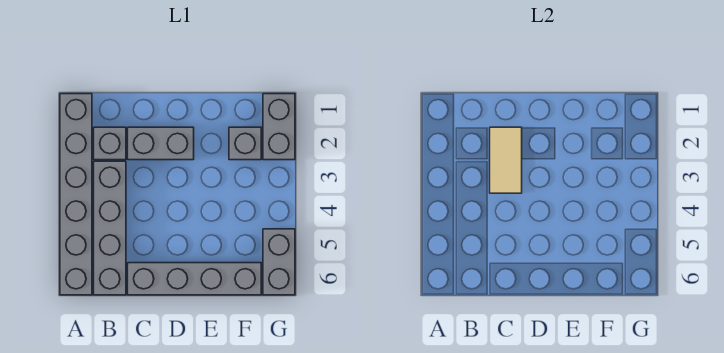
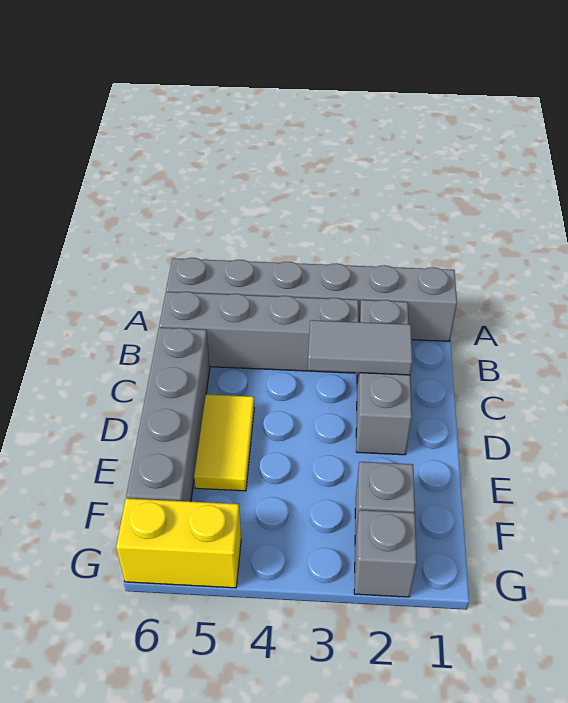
tan tile C2:C3 level 2 -> grey tile C2:C3 level 2
none -> yellow tile D5:E5 level 1
grey brick G1:G2 level 1 -> grey brick G2 level 1
grey brick G5:G6 level 1 -> yellow brick G5:G6 level 1

